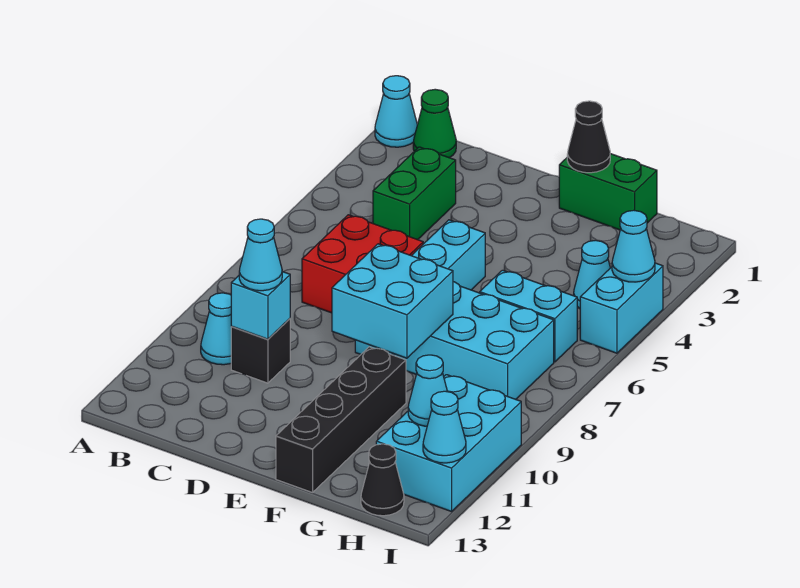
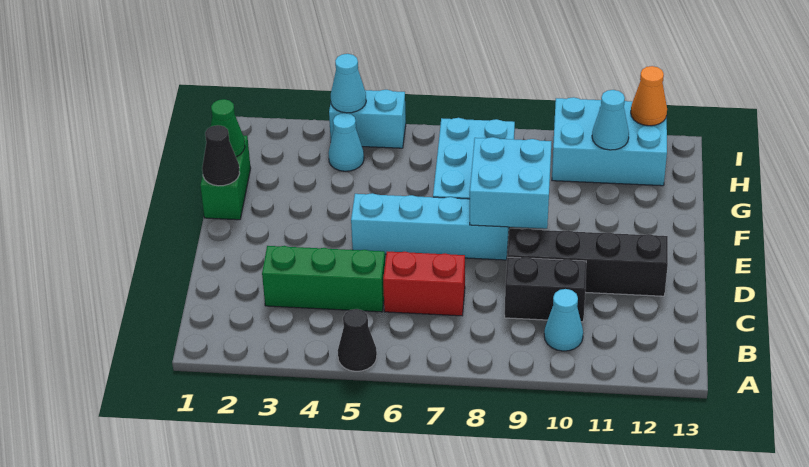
cyan cone A1 level 1 -> none
green cone B1 level 1 -> green cone G1 level 2
green brick C3:C4 level 1 -> green brick C3:C5 level 1
red brick C6:D7 level 1 -> red brick C6:C7 level 1
black brick C10 level 1 -> black brick C9:C10 level 1
cyan brick C10 level 2 -> none
cyan cone C10 level 3 -> none
black brick F10:F13 level 1 -> black brick D9:D12 level 1
cyan brick G6:H6 level 1 -> none
black cone H13 level 1 -> black cone A5 level 1
cyan cone I12 level 2 -> orange cone I12 level 2

